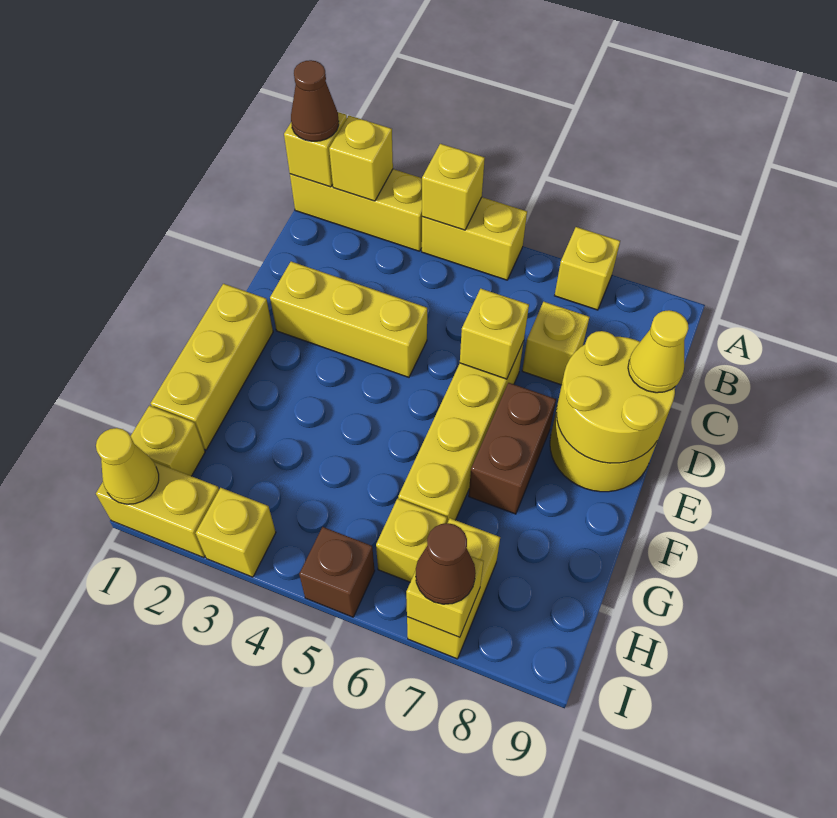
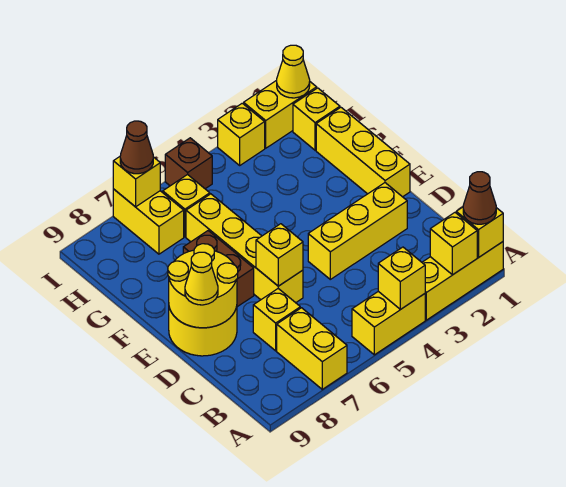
yellow brick A7 level 1 -> yellow brick A7:B7 level 1

